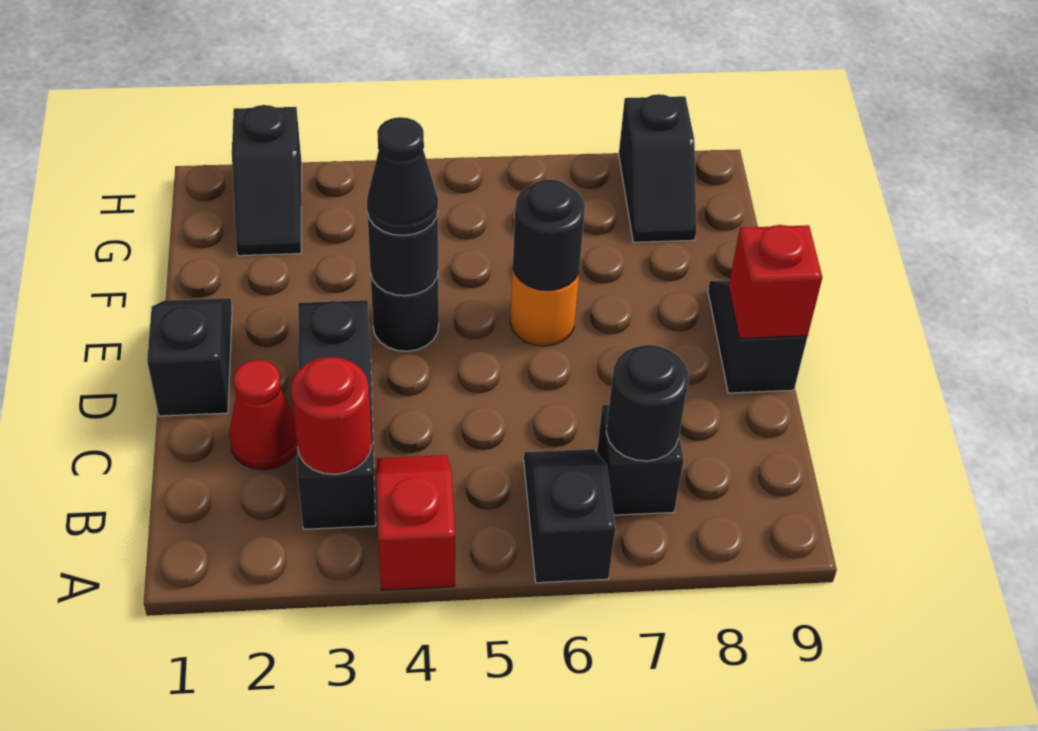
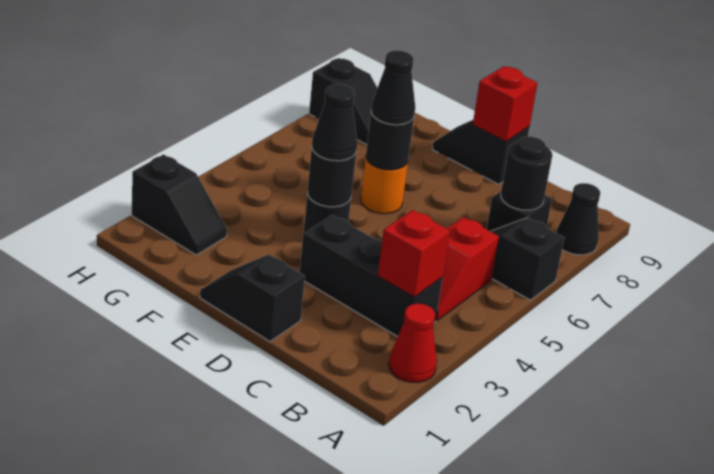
red slope A4:B4 level 1 top A -> red slope B4:B5 level 1 top 5
none -> black cone A8 level 1
red round brick B3 level 2 -> red brick B3 level 2
red cone C2 level 1 -> red cone A2 level 1
none -> black cone E6 level 3

